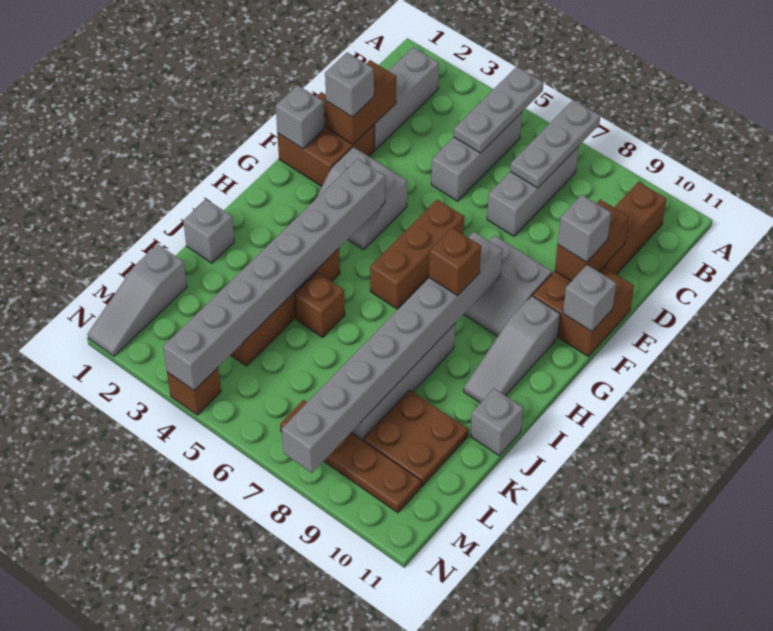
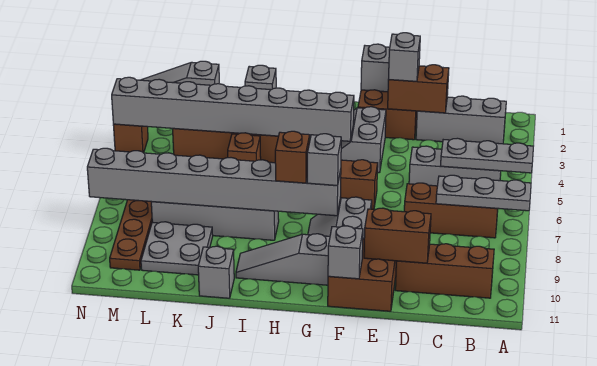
grey brick B7:D7 level 1 -> brown brick B7:D7 level 1
grey brick E10 level 3 -> grey brick G8 level 3
brown plate K9:L10 level 1 -> grey plate K9:L10 level 1

